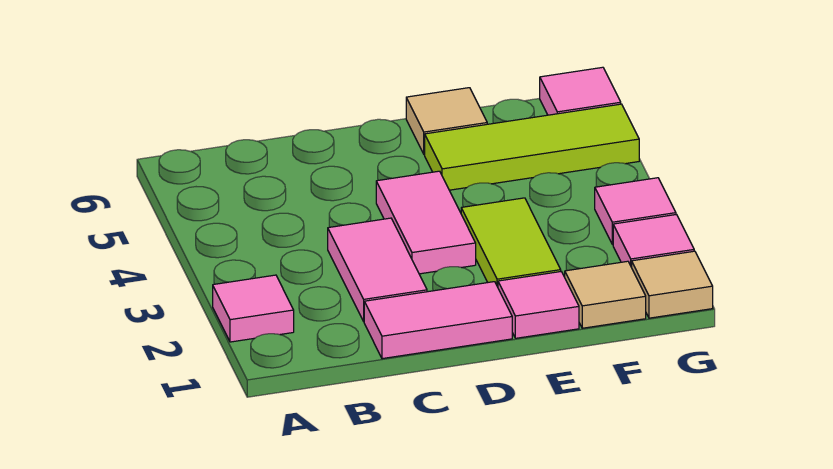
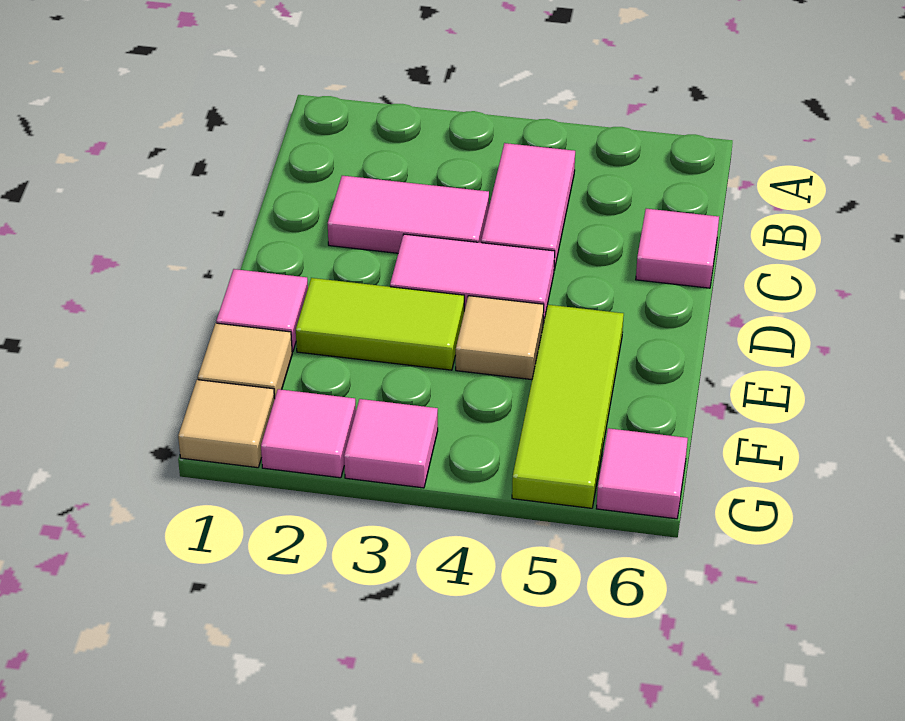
pink tile A2 level 1 -> pink tile C6 level 1
pink tile C1:D1 level 1 -> pink tile B4:C4 level 1
tan tile E6 level 1 -> tan tile E4 level 1

